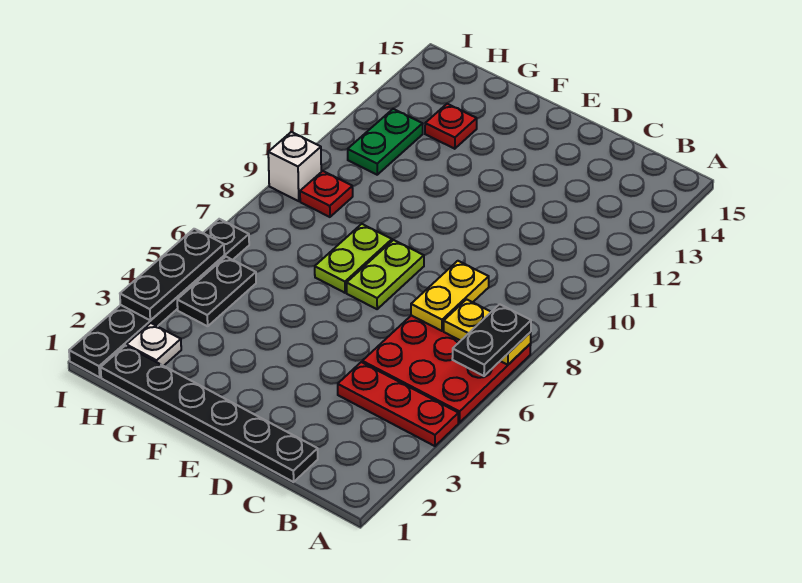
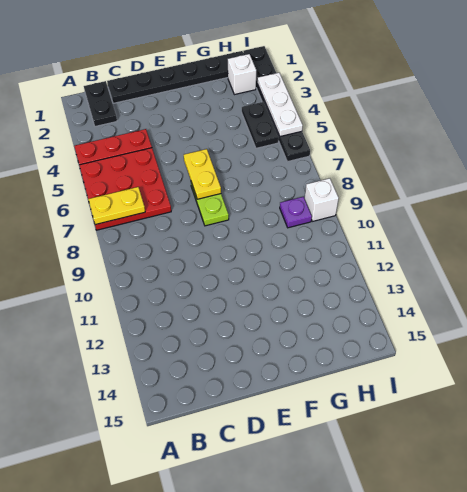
black plate A6:A7 level 3 -> black plate B1:B2 level 1
yellow plate C7:C8 level 2 -> yellow plate E6:E7 level 2
lime plate F7:F8 level 1 -> none
red plate G13 level 1 -> none
white plate H2 level 1 -> white brick H2 level 1
red plate H9 level 1 -> purple plate H9 level 1
green plate H11:H12 level 1 -> none
black plate I3:I5 level 2 -> white plate I3:I5 level 2

